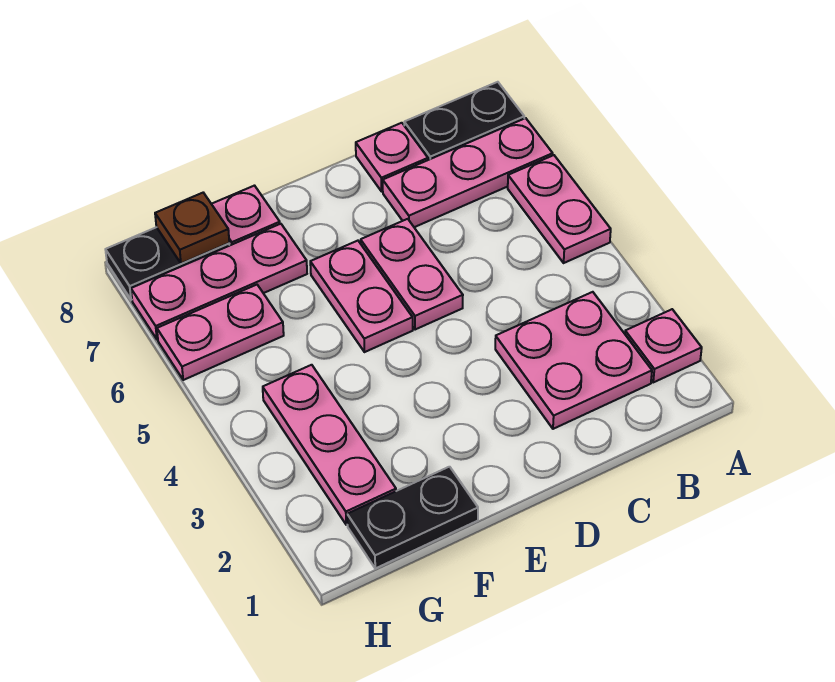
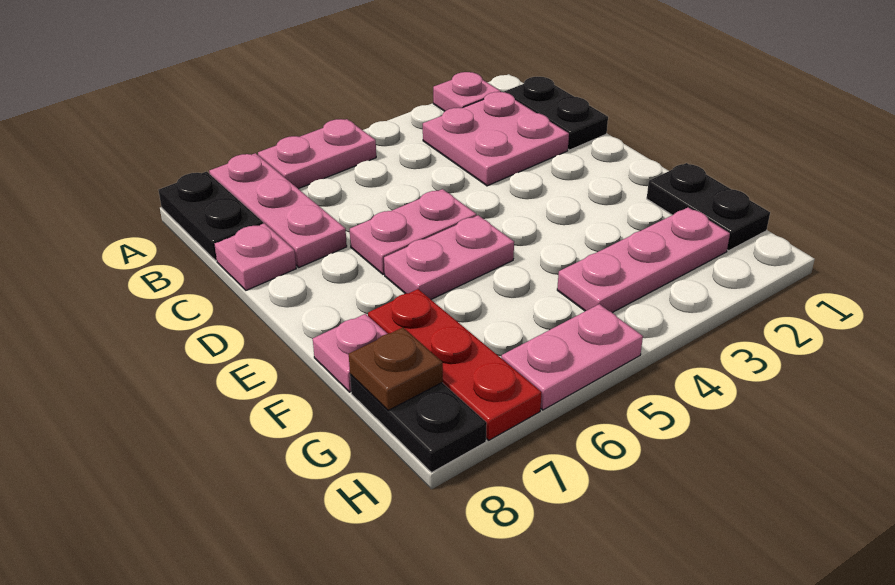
none -> black plate B1:C1 level 1
pink plate F7:H7 level 1 -> red plate F7:H7 level 1
pink plate G6:H6 level 1 -> pink plate H5:H6 level 1

